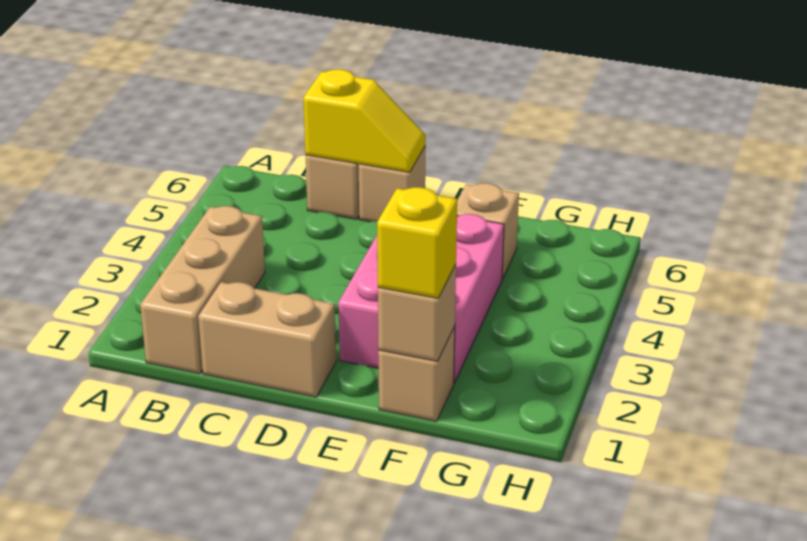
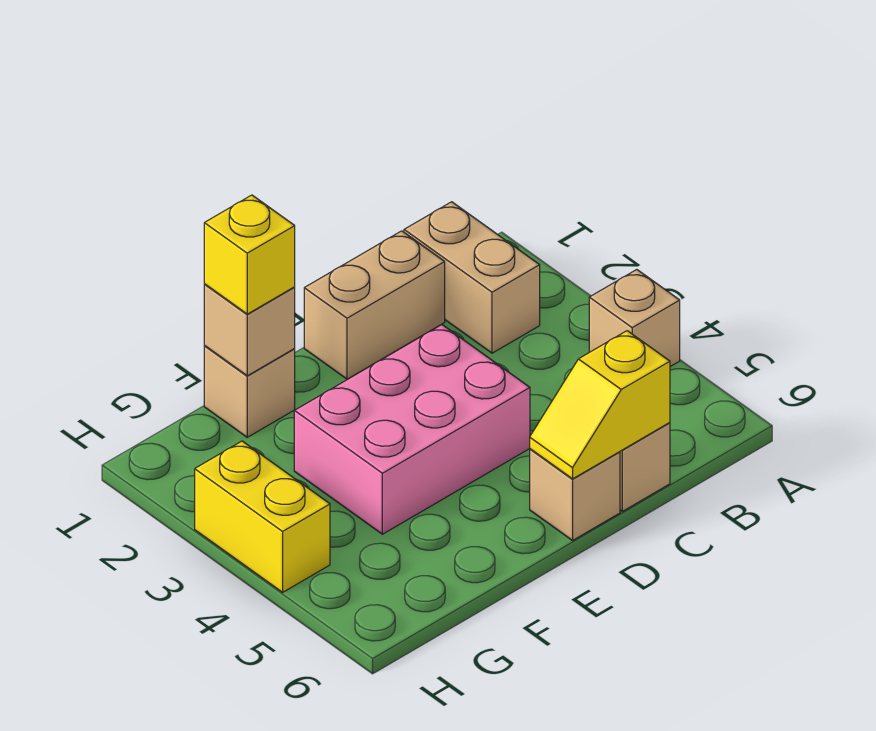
tan brick B1:B3 level 1 -> tan brick B1:B2 level 1
pink brick E2:F4 level 1 -> pink brick D3:F4 level 1
tan brick F5 level 1 -> tan brick A4 level 1
none -> yellow brick H3:H4 level 1

